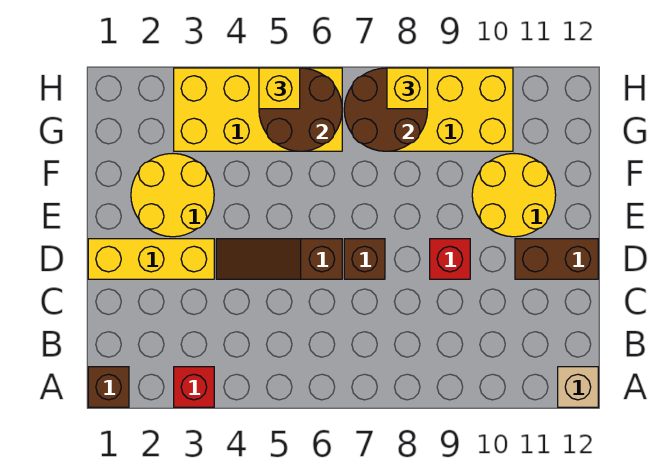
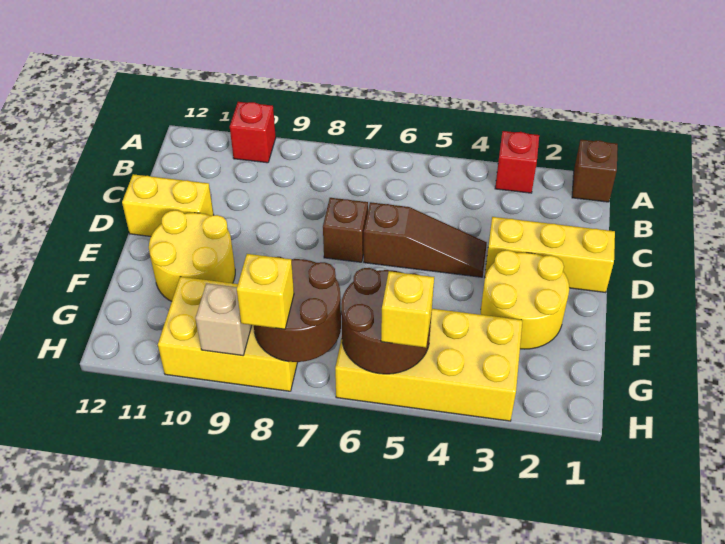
tan brick A12 level 1 -> tan brick H9 level 2
red brick D9 level 1 -> red brick A10 level 1
brown brick D11:D12 level 1 -> yellow brick D11:D12 level 1

